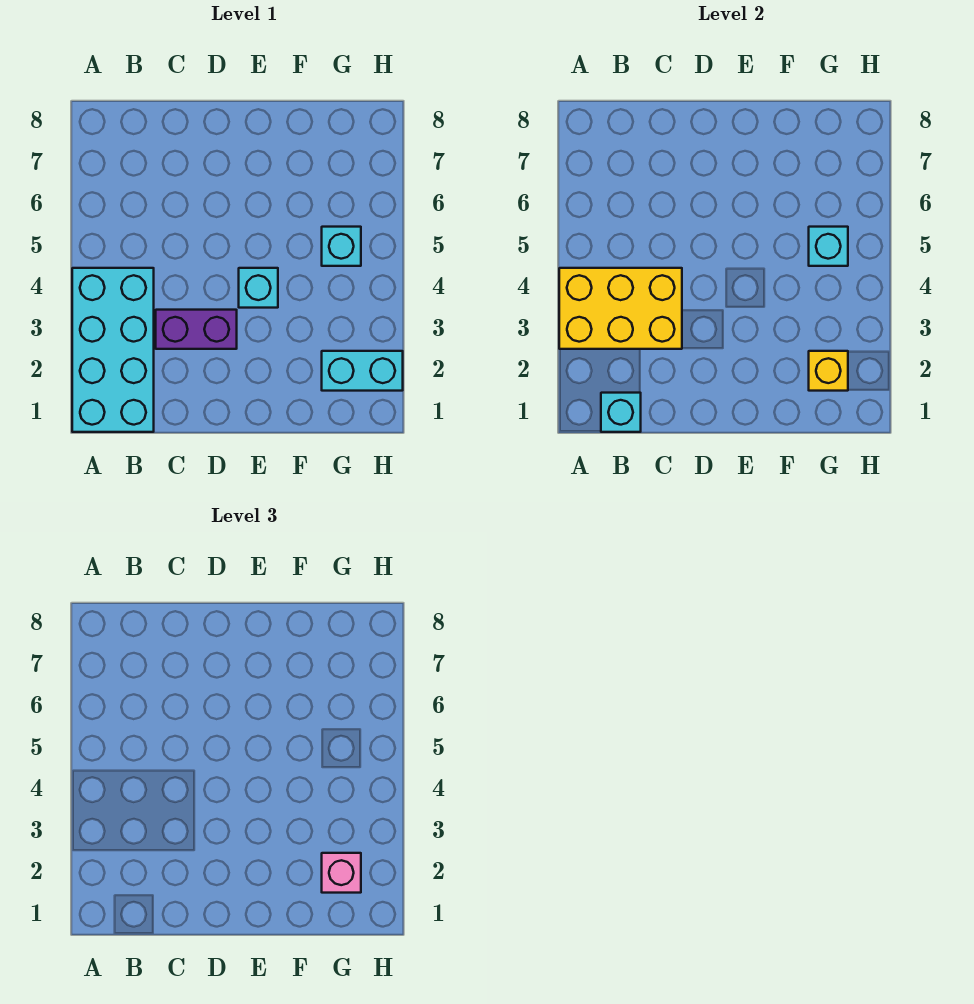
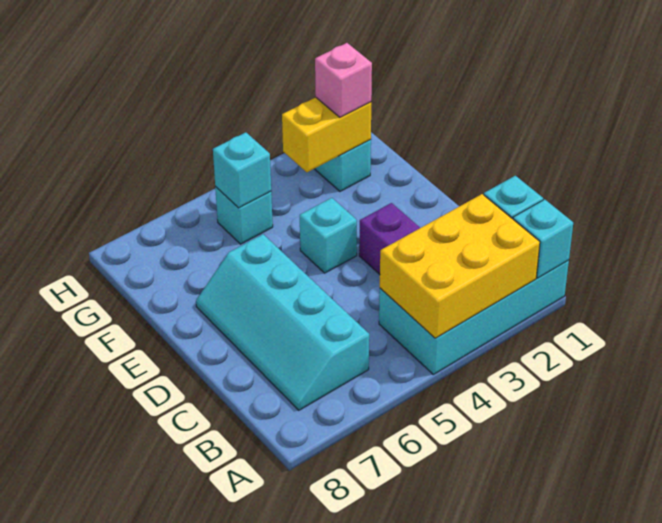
none -> cyan brick A1 level 2
yellow brick A3:C4 level 2 -> yellow brick A2:B4 level 2
none -> cyan slope B6:E7 level 1 top 6
yellow brick G2 level 2 -> yellow brick G2:G3 level 2

